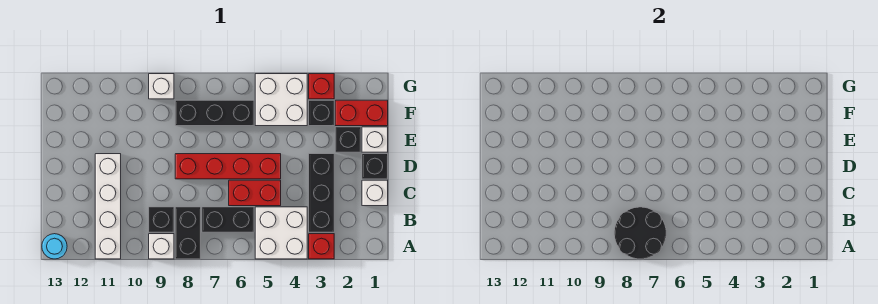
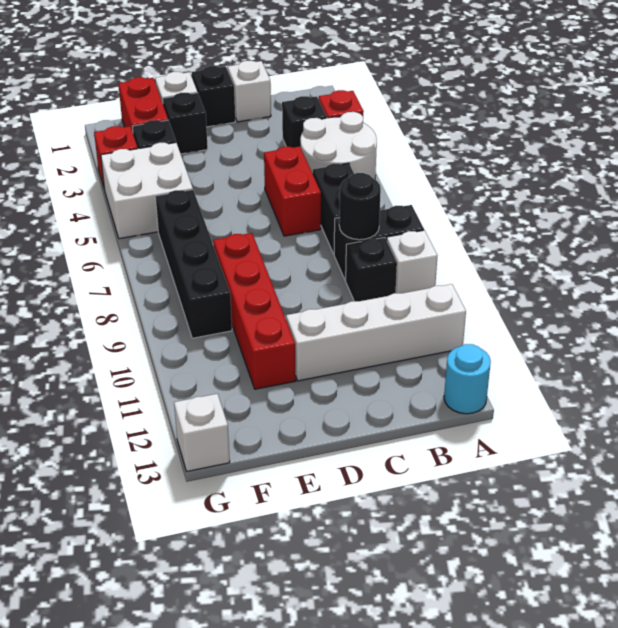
white brick A4:B5 level 1 -> white round brick A4:B5 level 1
black round brick A7:B8 level 2 -> black round brick B8 level 2
black brick B3:D3 level 1 -> black brick B3 level 1
red brick D5:D8 level 1 -> red brick E8:E11 level 1
black brick F6:F8 level 1 -> black brick F6:F9 level 1
white brick G9 level 1 -> white brick G13 level 1

